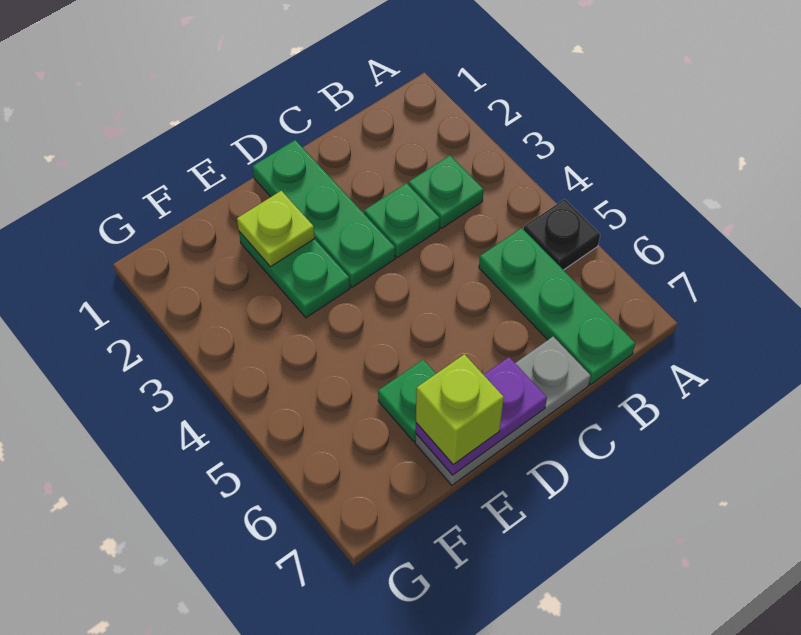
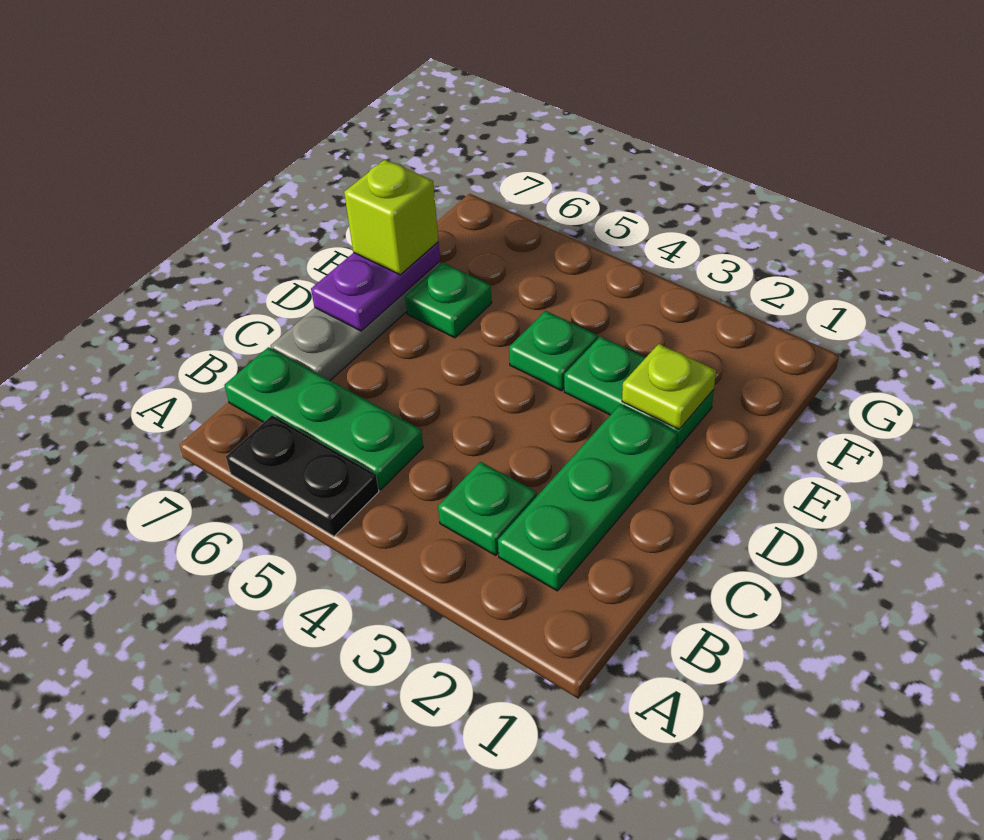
black plate A5 level 1 -> black plate A5:A6 level 1
green plate C3 level 1 -> green plate E4 level 1
green plate D1:D3 level 1 -> green plate B2:D2 level 1

